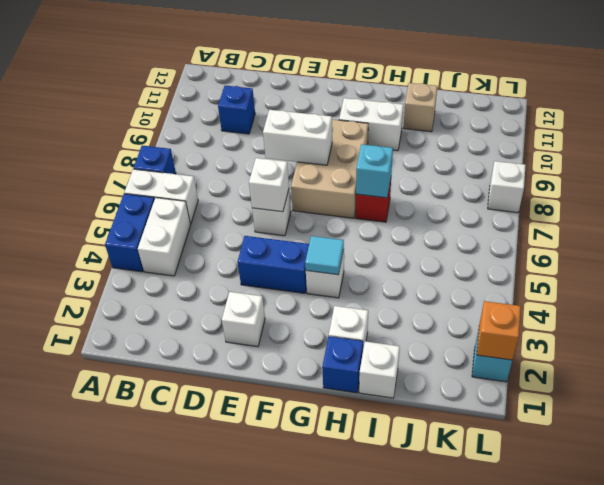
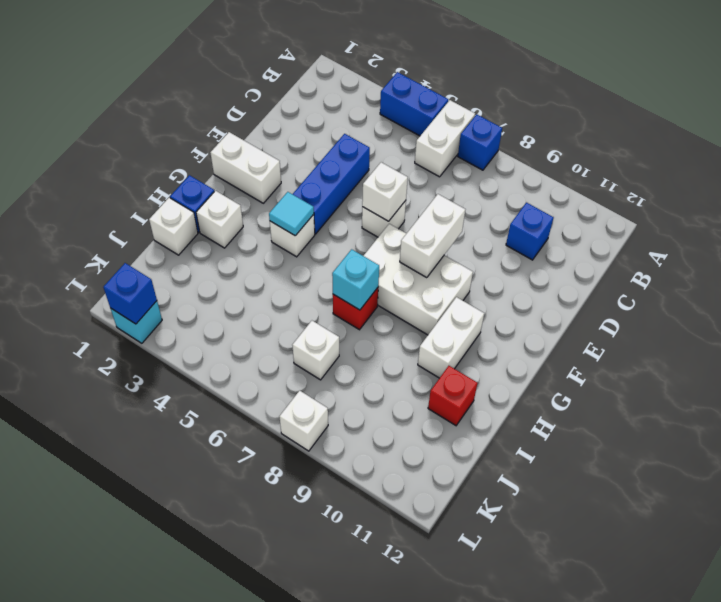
white brick B4:B5 level 1 -> white brick F1:F2 level 1
white brick E2 level 1 -> white brick J7 level 1
blue brick E4:F4 level 1 -> blue brick D4:F4 level 1
tan brick F7:G9 level 1 -> white brick F7:G9 level 1
tan brick I11 level 1 -> red brick I11 level 1
orange brick L2 level 2 -> blue brick L2 level 2

